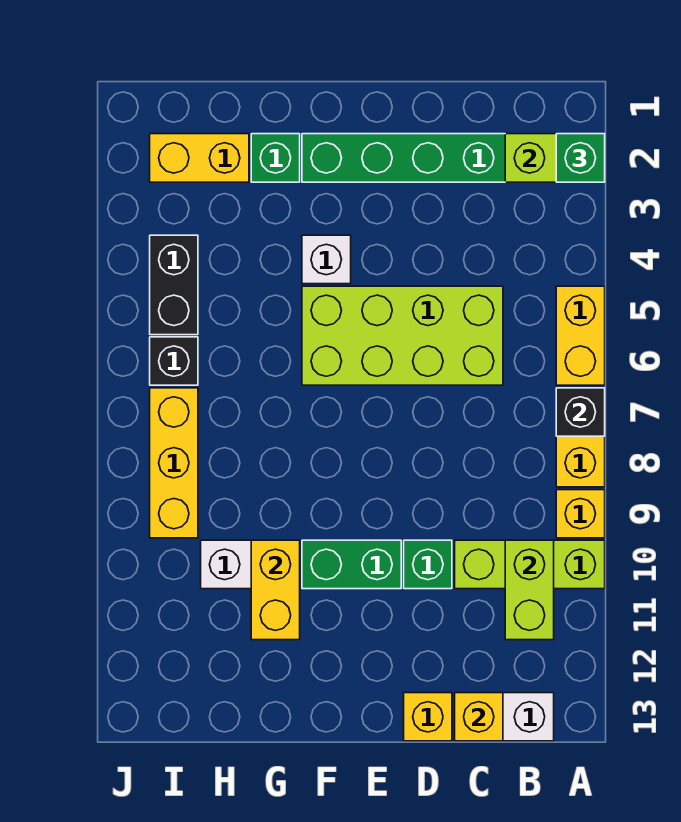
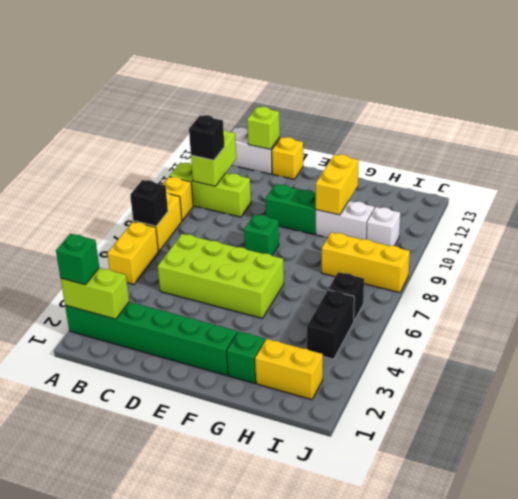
none -> black brick B10 level 3
yellow brick C13 level 2 -> lime brick C13 level 2
green brick D10 level 1 -> green brick E8 level 1
white brick F4 level 1 -> white brick I10 level 1
yellow brick I7:I9 level 1 -> yellow brick H8:J8 level 1

